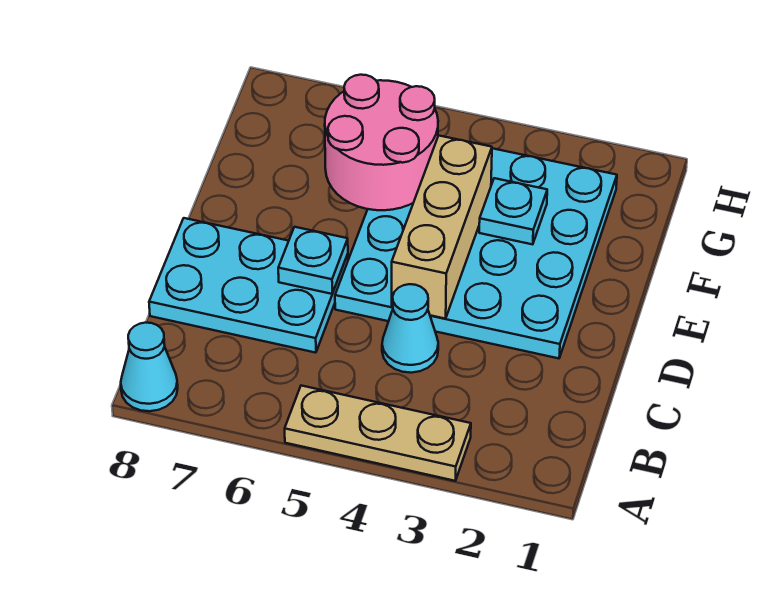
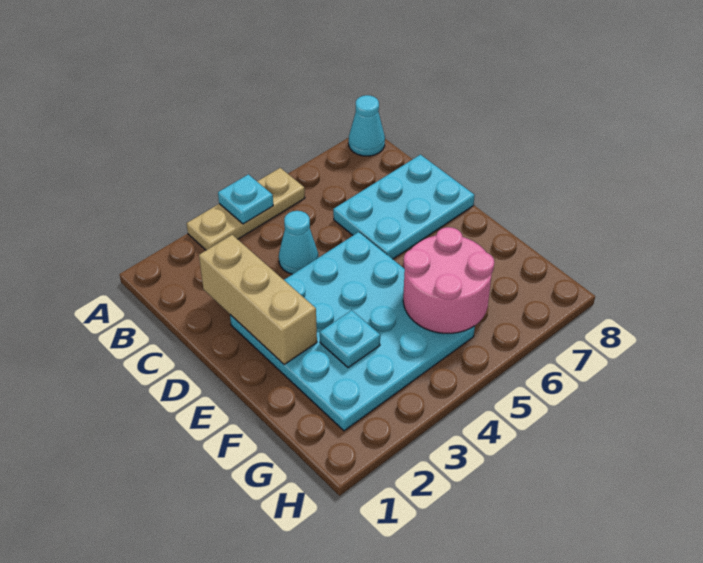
tan brick D4:F4 level 2 -> tan brick C2:E2 level 2
cyan plate D6 level 2 -> cyan plate A4 level 2

